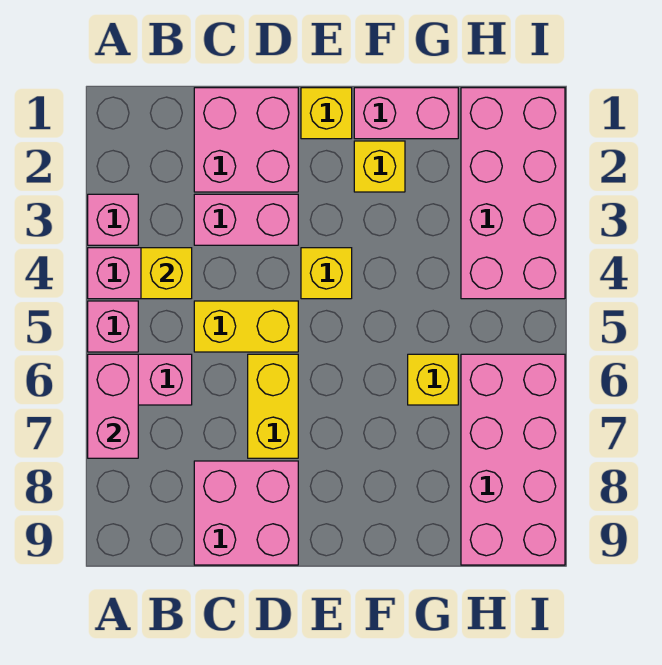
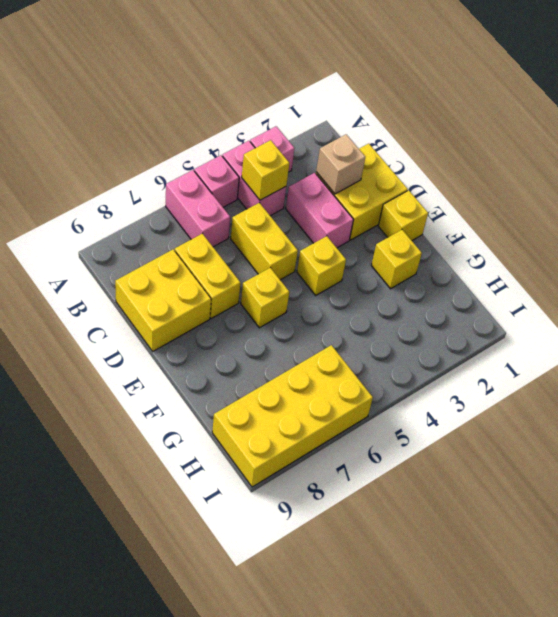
pink brick A6:A7 level 2 -> none
pink brick C1:D2 level 1 -> yellow brick C1:D2 level 1
none -> tan brick C2 level 2
pink brick C8:D9 level 1 -> yellow brick C8:D9 level 1
yellow brick D6:D7 level 1 -> yellow brick C7:D7 level 1
pink brick F1:G1 level 1 -> none
yellow brick G6 level 1 -> yellow brick E6 level 1
pink brick H1:I4 level 1 -> none
pink brick H6:I9 level 1 -> yellow brick H6:I9 level 1

